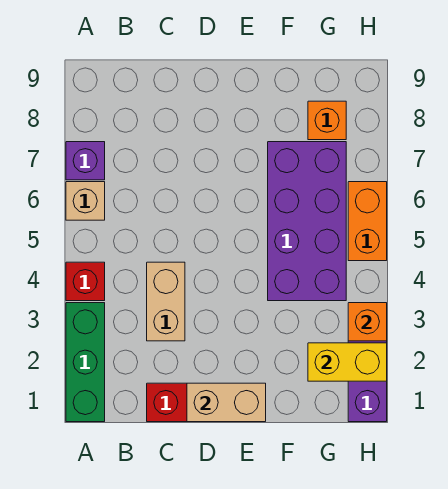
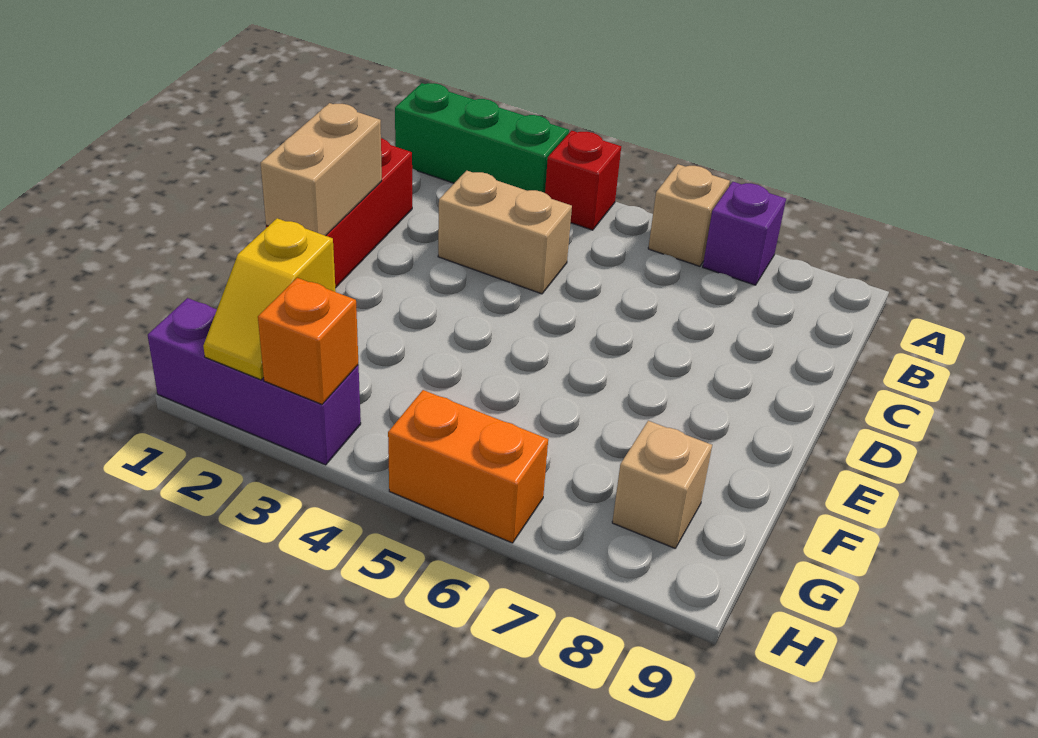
purple brick F4:G7 level 1 -> none
yellow brick G2:H2 level 2 -> yellow slope G2:H2 level 2 top G
orange brick G8 level 1 -> tan brick G8 level 1

